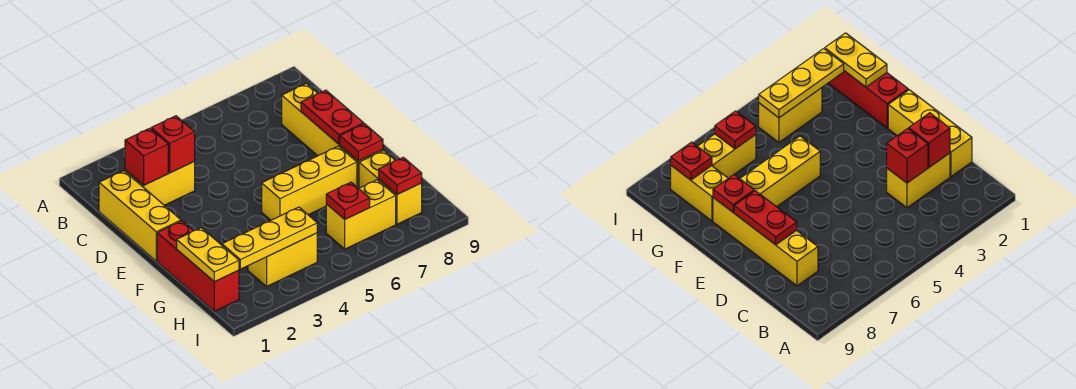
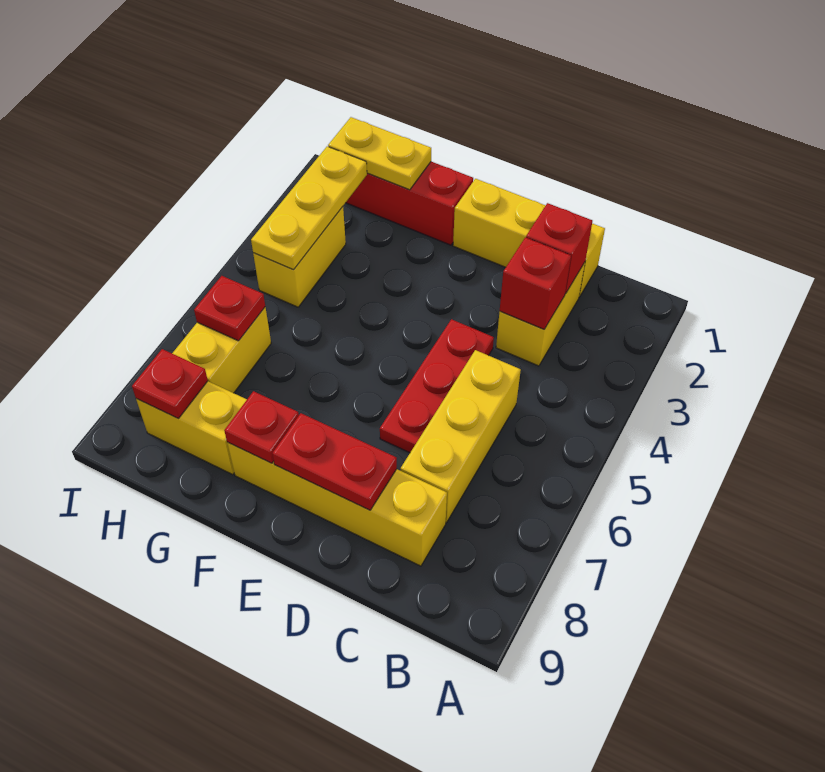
none -> red plate D4:D6 level 1
yellow brick F5:F7 level 1 -> yellow brick C5:C7 level 1

